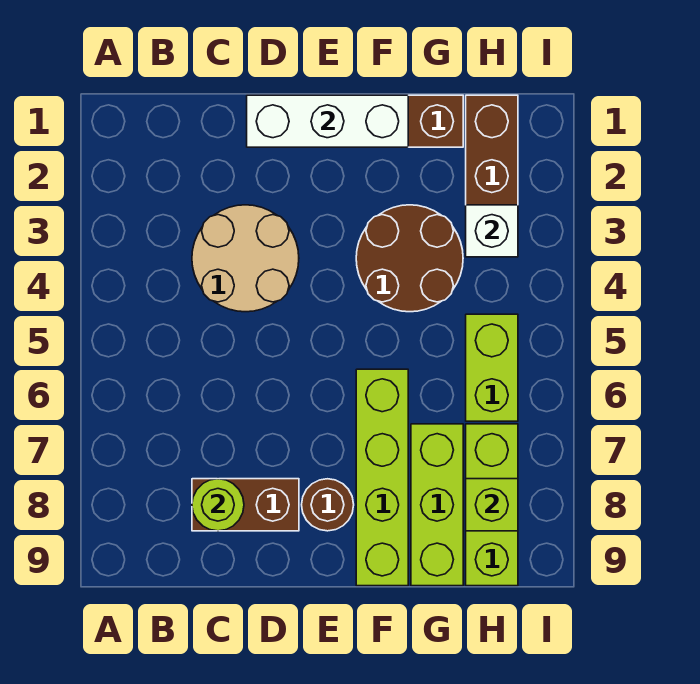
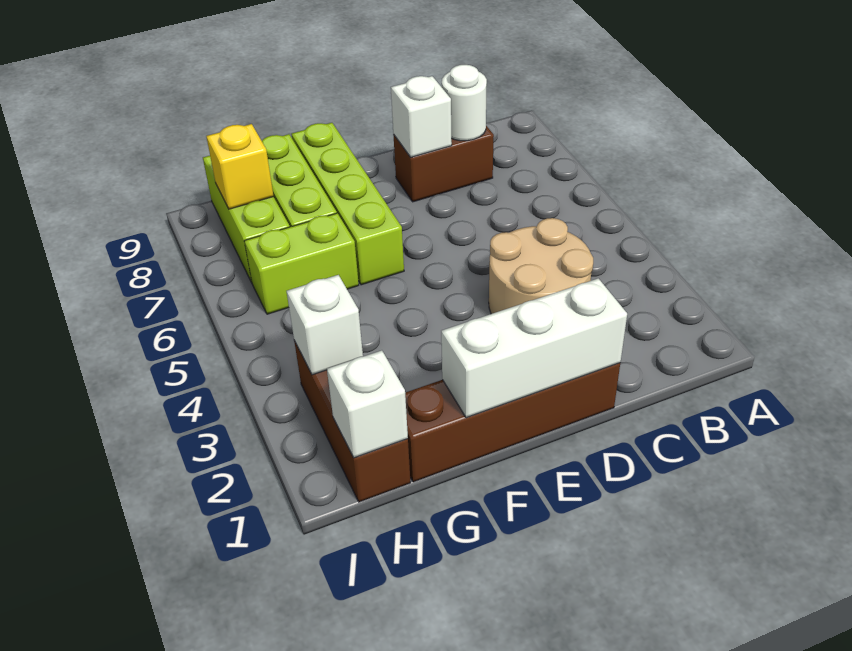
lime round brick C8 level 2 -> white round brick C8 level 2
none -> white brick D8 level 2
brown round brick E8 level 1 -> none
brown round brick F3:G4 level 1 -> none
none -> white brick H1 level 2
lime brick H5:H6 level 1 -> lime brick G6:H6 level 1
lime brick H8 level 2 -> yellow brick H8 level 2

